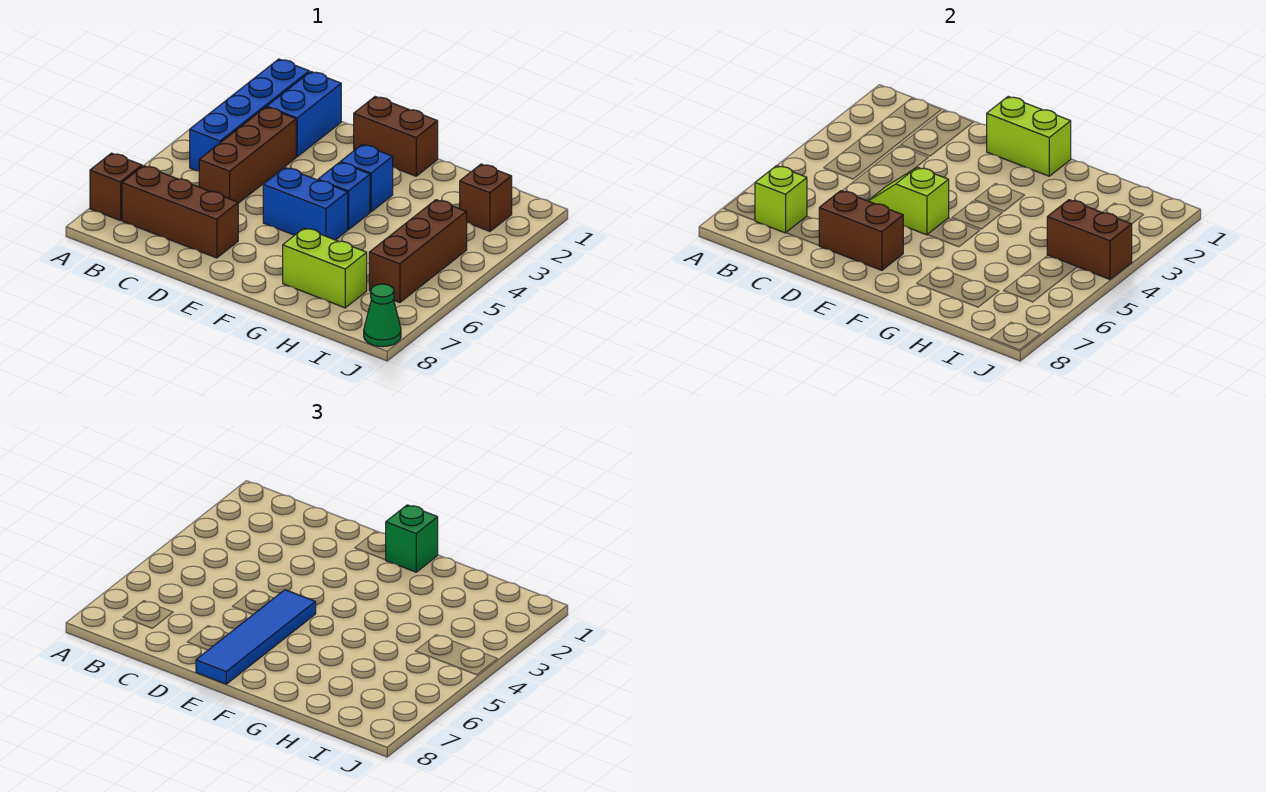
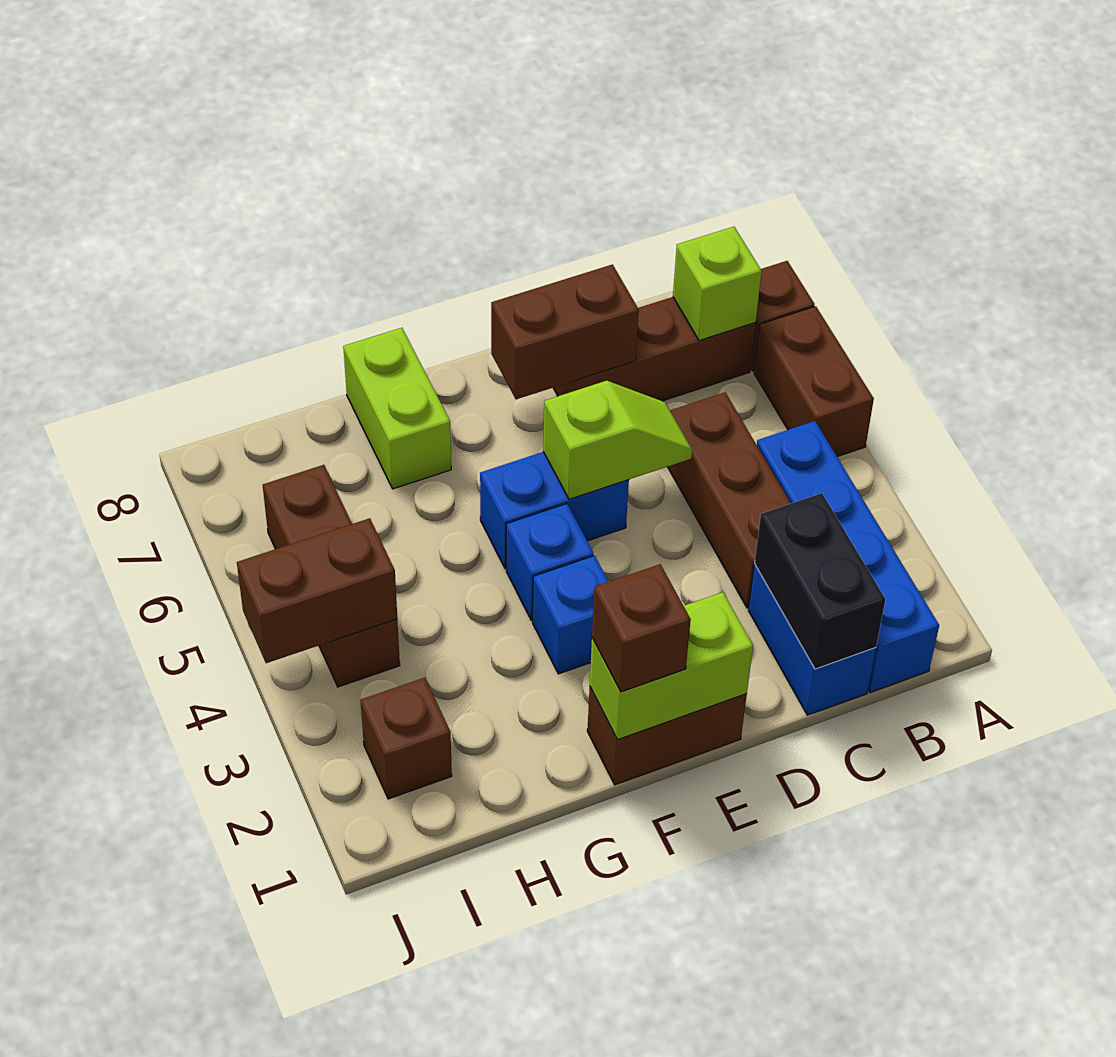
none -> brown brick A5:A6 level 1
none -> black brick C1:C2 level 2
blue tile E5:E8 level 3 -> none
green brick F1 level 3 -> brown brick F1 level 3
lime brick G7:H7 level 1 -> lime brick G7:G8 level 1
green cone J8 level 1 -> none

